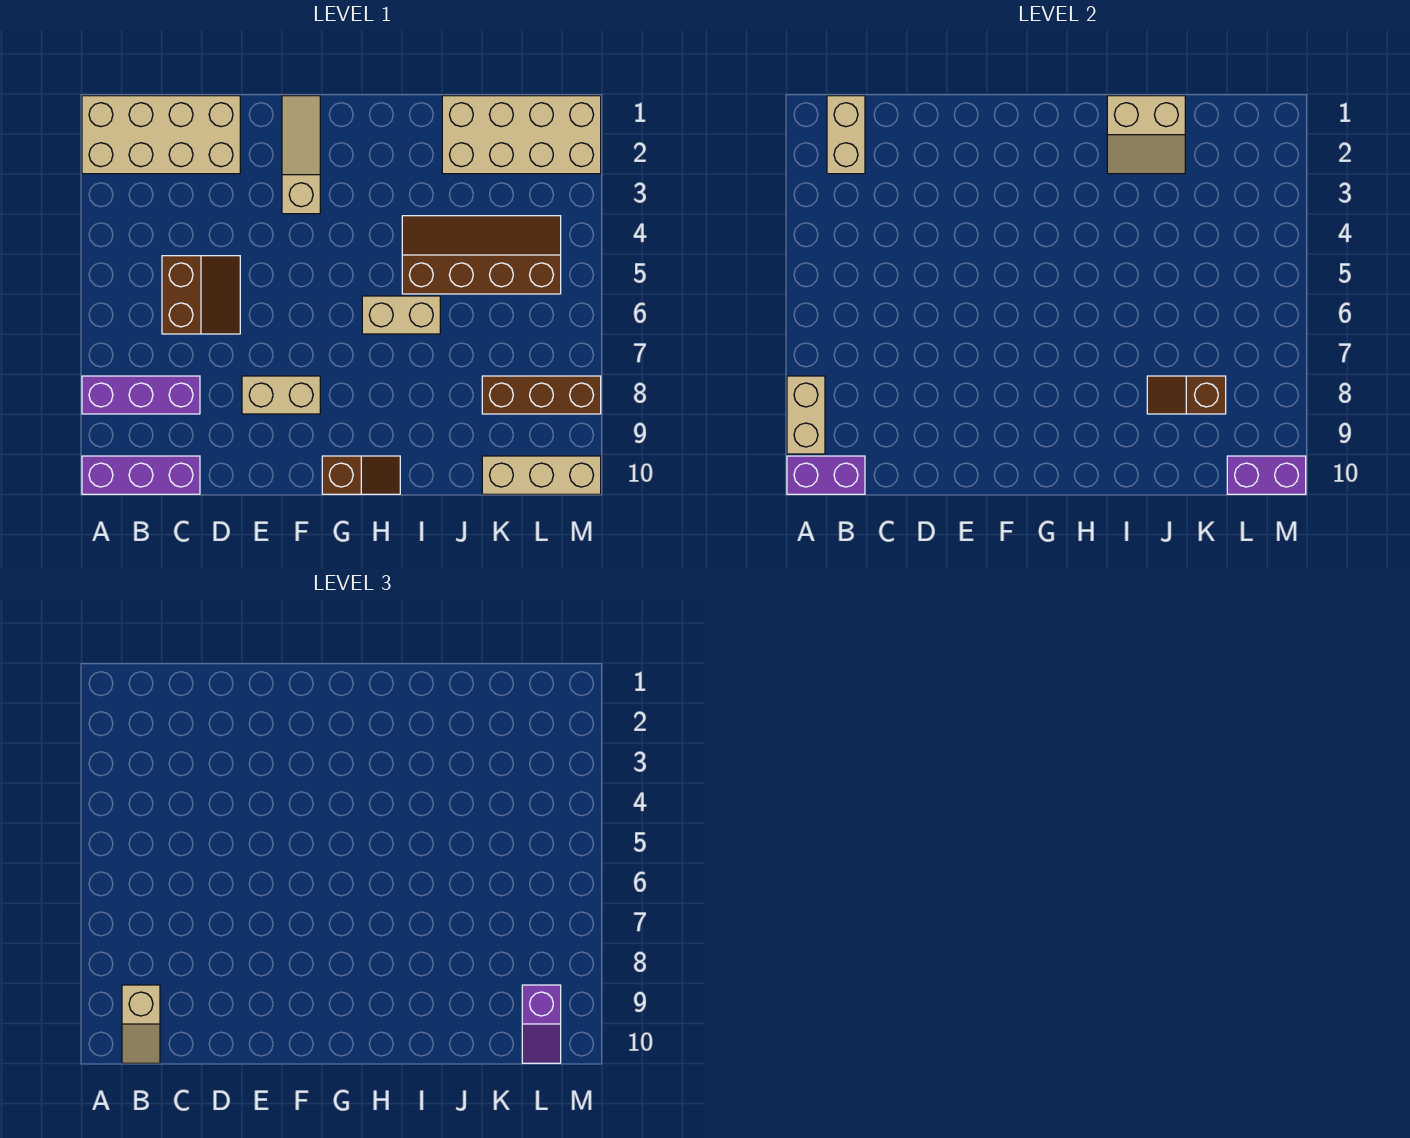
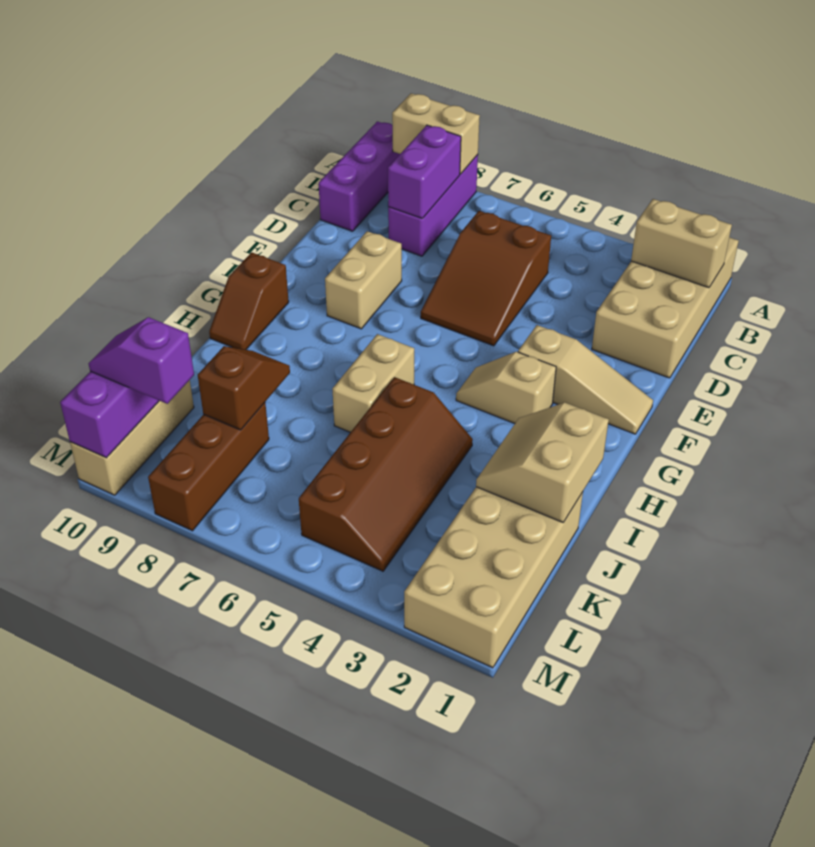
purple brick A10:B10 level 2 -> purple brick B8:C8 level 2
tan slope B9:B10 level 3 top 9 -> tan slope G3:G4 level 1 top 3
brown slope C5:D6 level 1 top C -> brown slope C5:E6 level 1 top C

